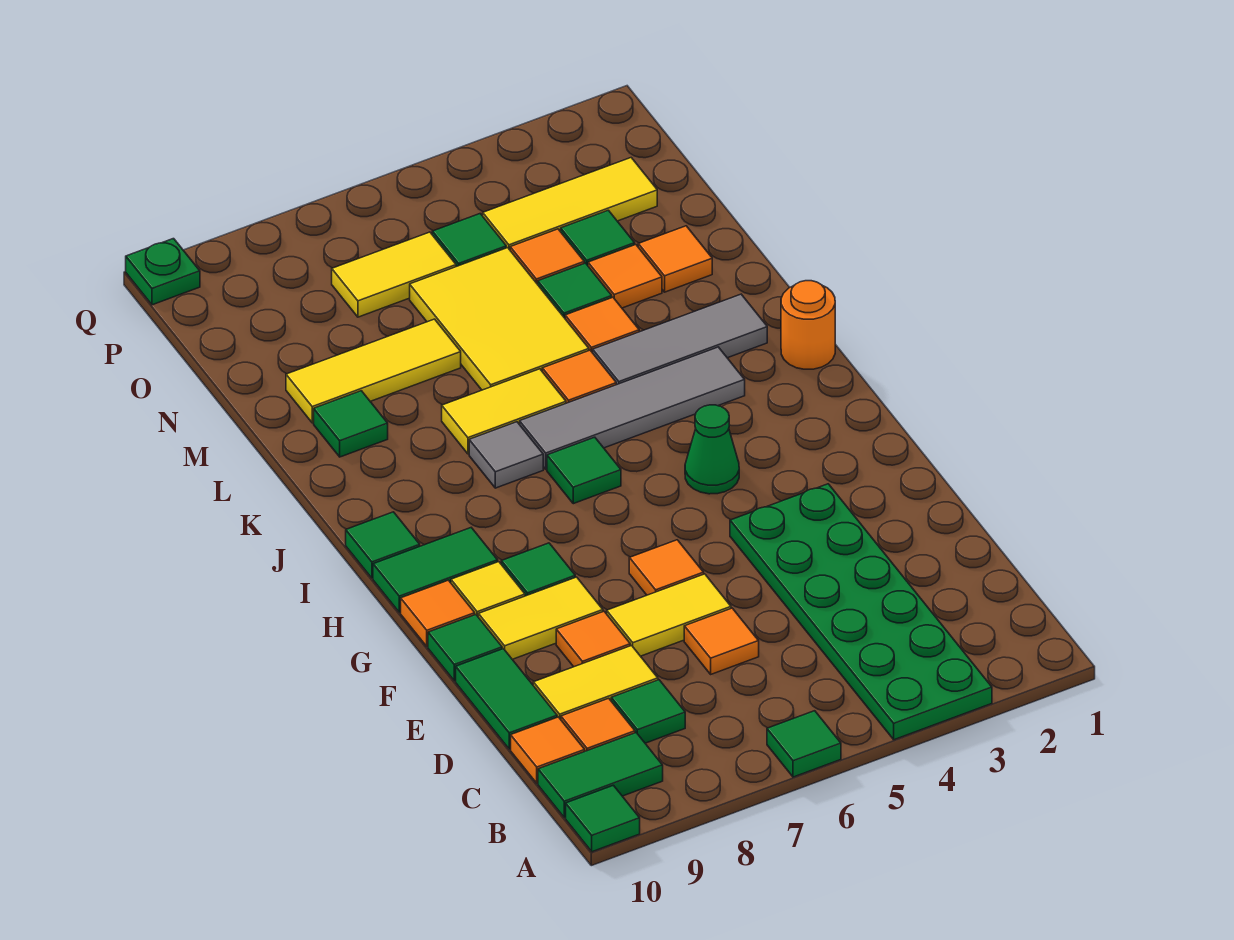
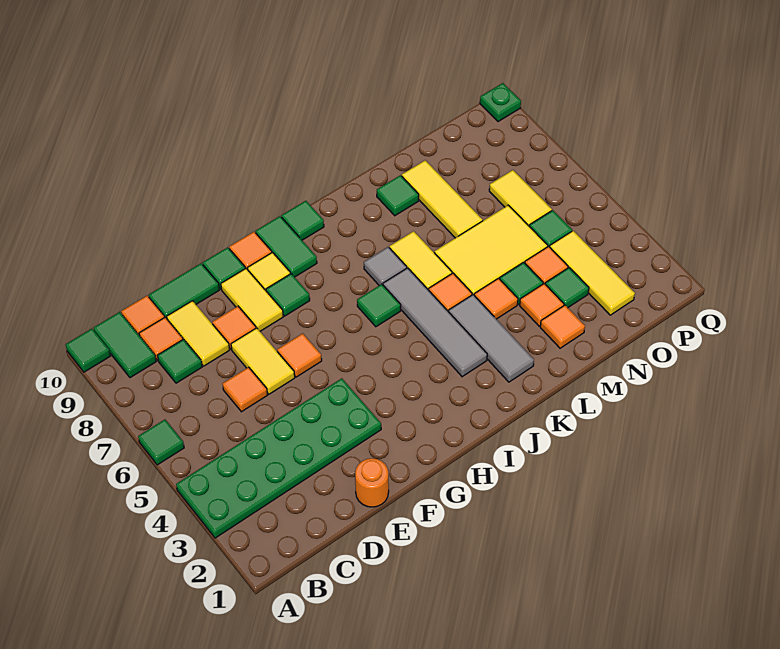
green cone H4 level 1 -> none
orange round brick J1 level 1 -> orange round brick E1 level 1

